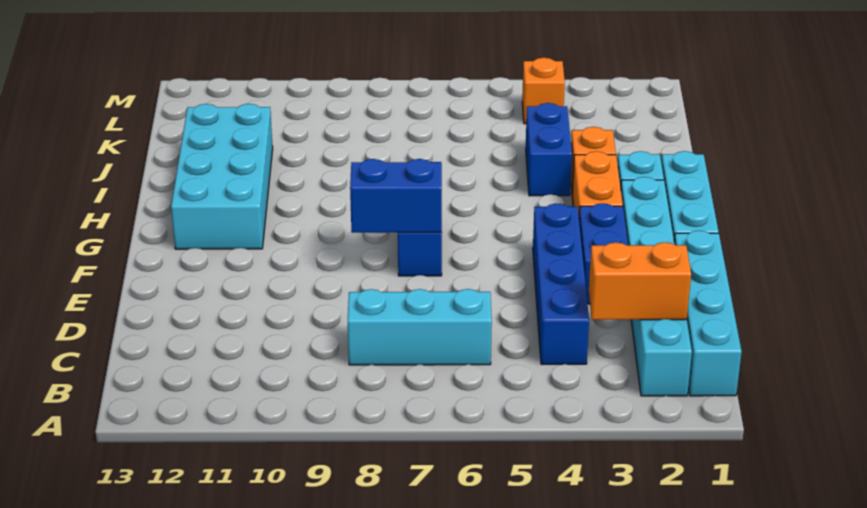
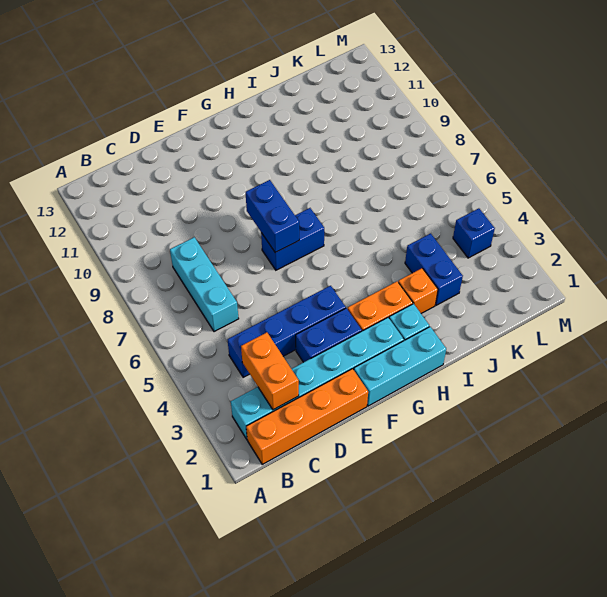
cyan brick B1:E1 level 1 -> orange brick B1:E1 level 1
cyan brick G11:J12 level 1 -> none
blue brick I4:J4 level 1 -> blue brick J3:J4 level 1
orange brick L4 level 1 -> blue brick L4 level 1

